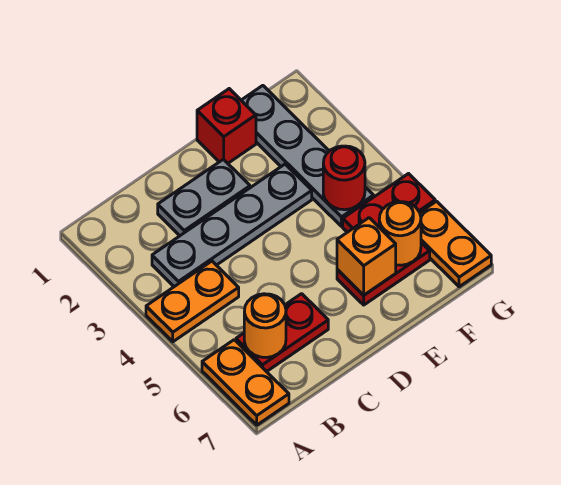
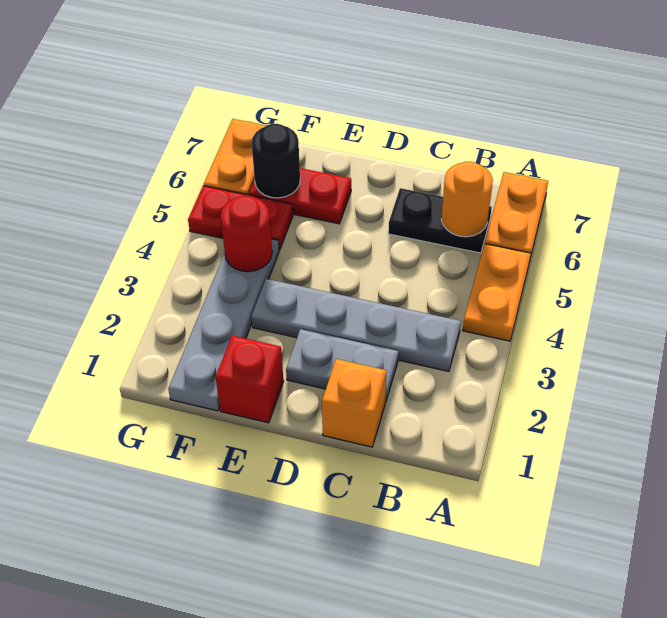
orange plate A4:B4 level 1 -> orange plate A4:A5 level 1
red plate B6:C6 level 1 -> black plate B6:C6 level 1
orange brick E6 level 2 -> orange brick C1 level 1
orange round brick F6 level 2 -> black round brick F6 level 2

